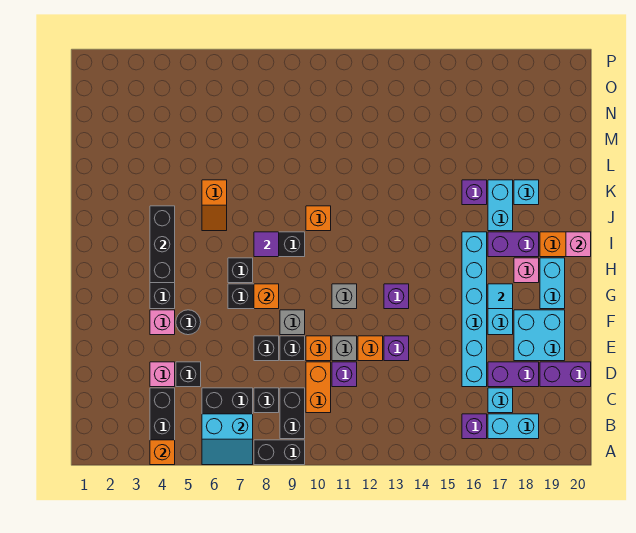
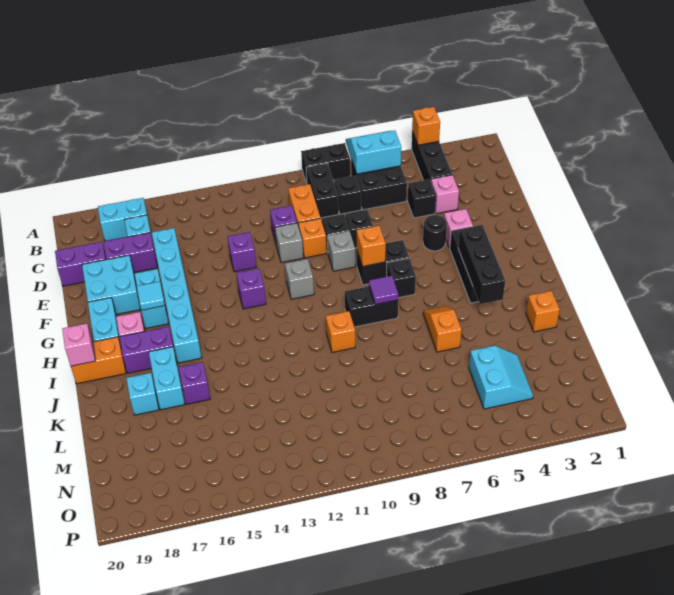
purple brick B16 level 1 -> none
orange brick E12 level 1 -> orange brick K2 level 1
none -> cyan slope M4:N5 level 1 top 5

